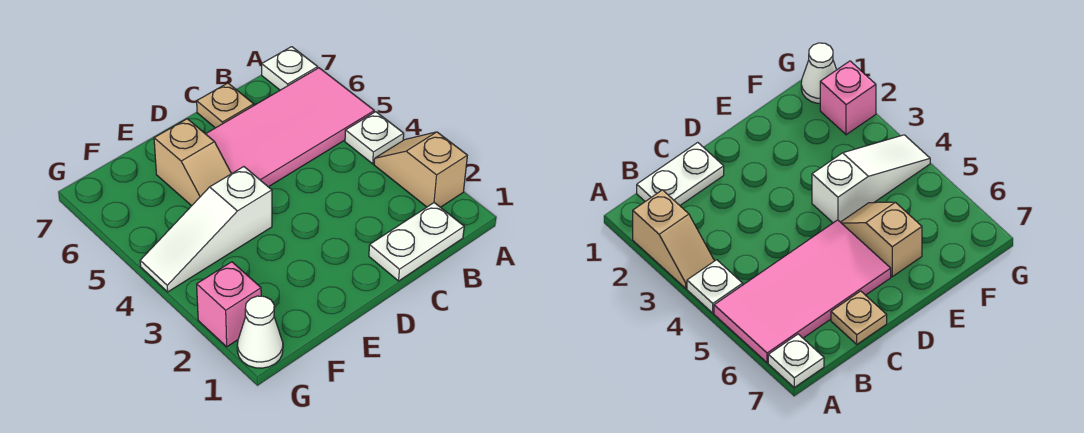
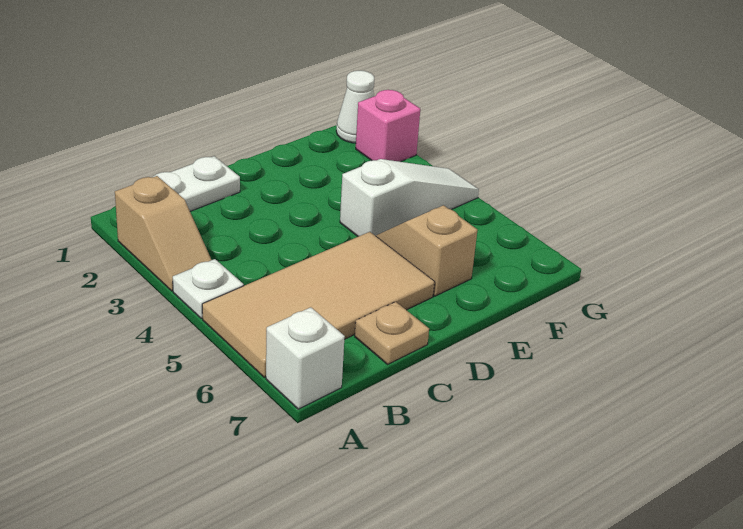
pink tile A5:D6 level 1 -> tan tile A5:D6 level 1
white plate A7 level 1 -> white brick A7 level 1

